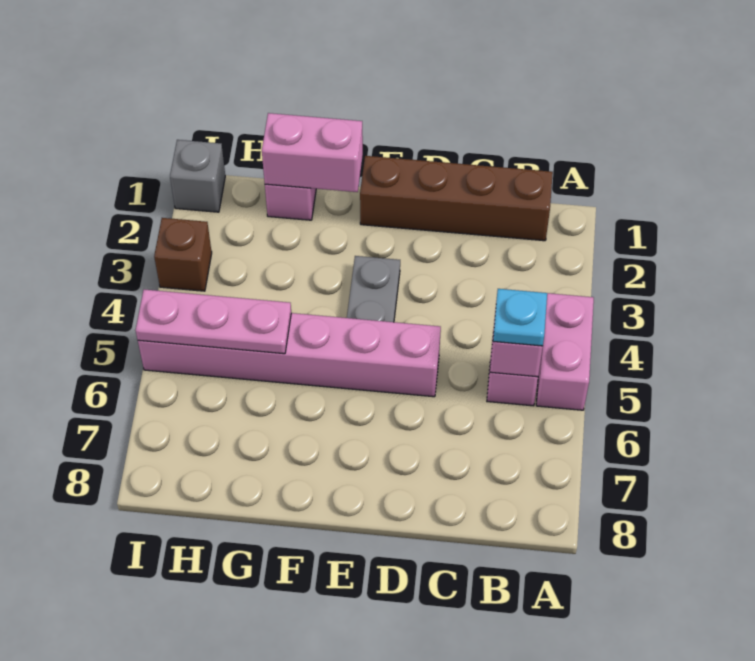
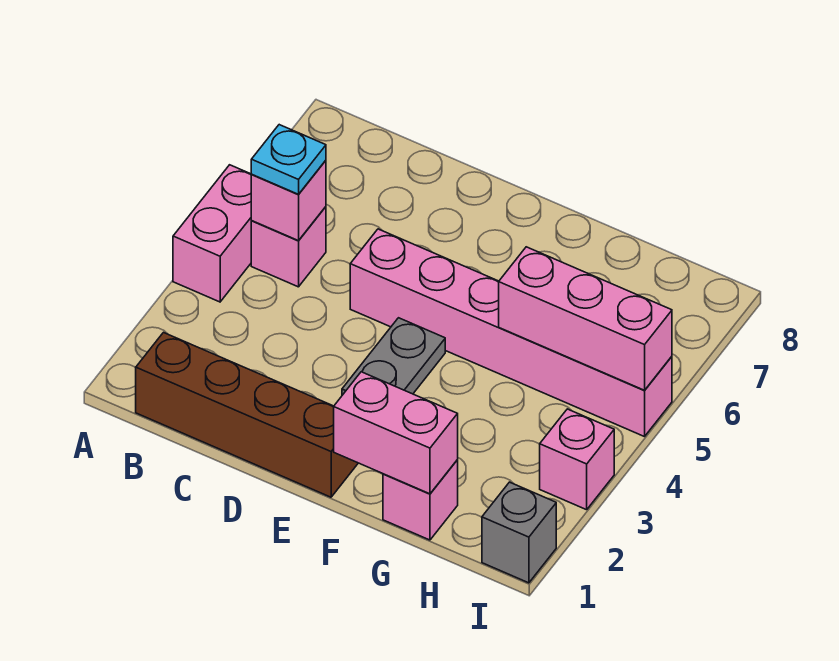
pink plate G5:I5 level 2 -> pink brick G5:I5 level 2
brown brick I3 level 1 -> pink brick I3 level 1

